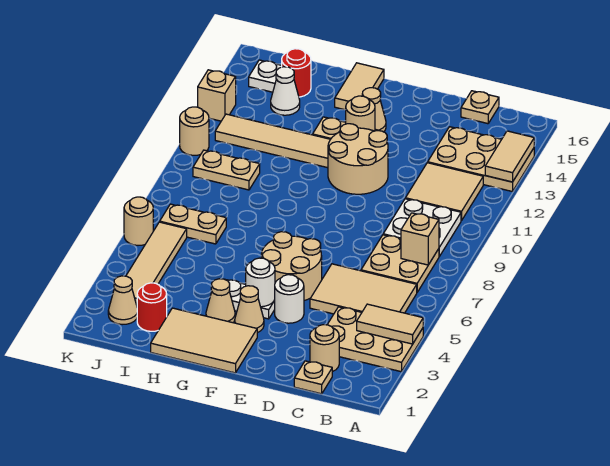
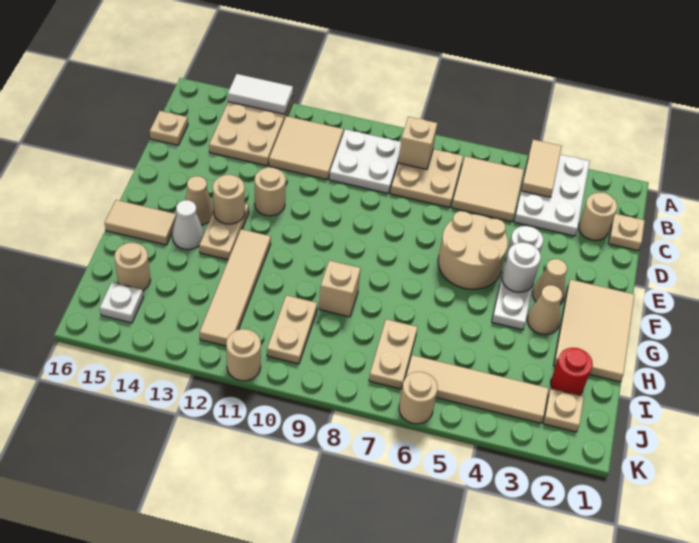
tan plate A3:C4 level 1 -> white plate A3:C4 level 1
tan tile A13:A14 level 2 -> white tile A13:A14 level 2
tan tile B5:D6 level 1 -> tan tile B5:C6 level 1
tan round brick E11:F12 level 1 -> tan round brick E12 level 1
white cone I14 level 1 -> white cone G14 level 1
red round brick I15 level 1 -> tan round brick I15 level 1
tan cone J2 level 1 -> tan plate J2 level 1
tan brick K13 level 1 -> tan brick H9 level 1

